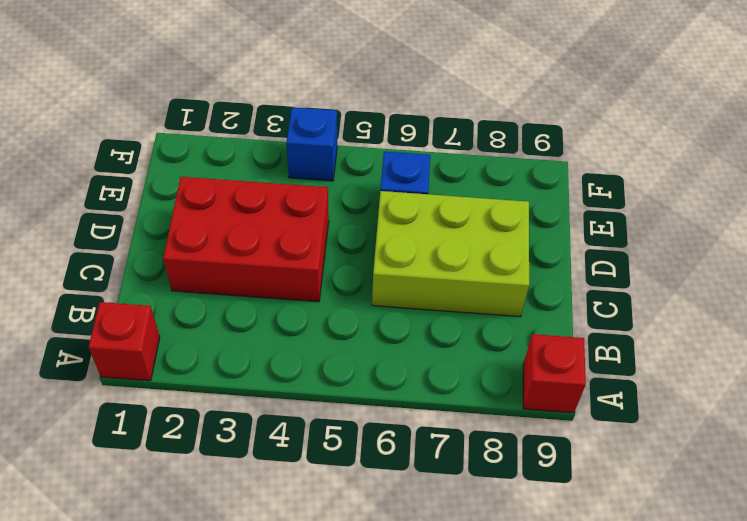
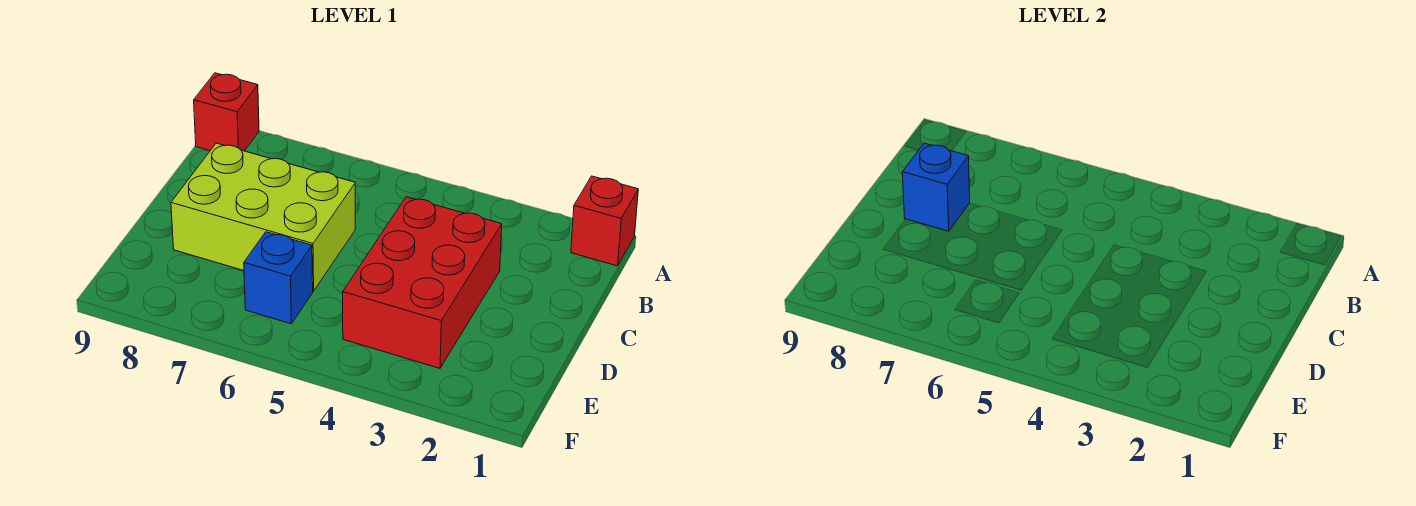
red brick C2:D4 level 1 -> red brick C3:E4 level 1
blue brick F4 level 1 -> blue brick C8 level 2

